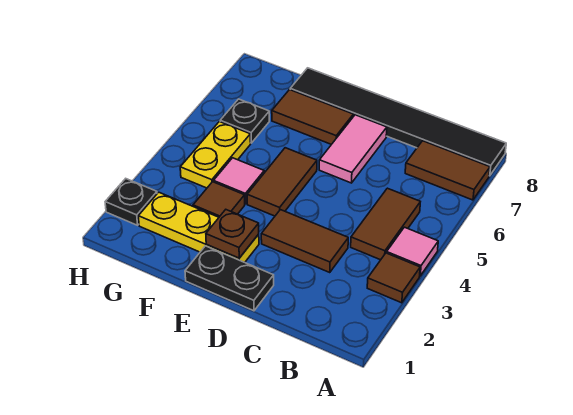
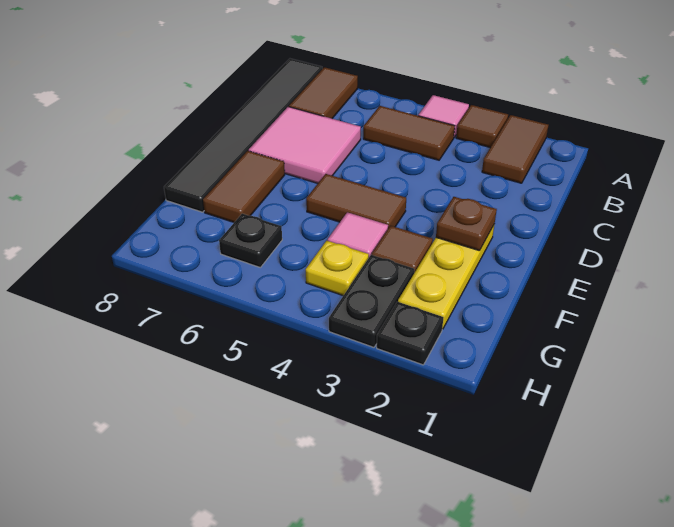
brown tile C3:D3 level 1 -> brown tile A2:B2 level 1
black plate D1:E1 level 1 -> black plate G3:H3 level 1
pink tile D6:D7 level 1 -> pink tile C6:D7 level 1
yellow plate G4:G5 level 1 -> yellow plate G4 level 1

